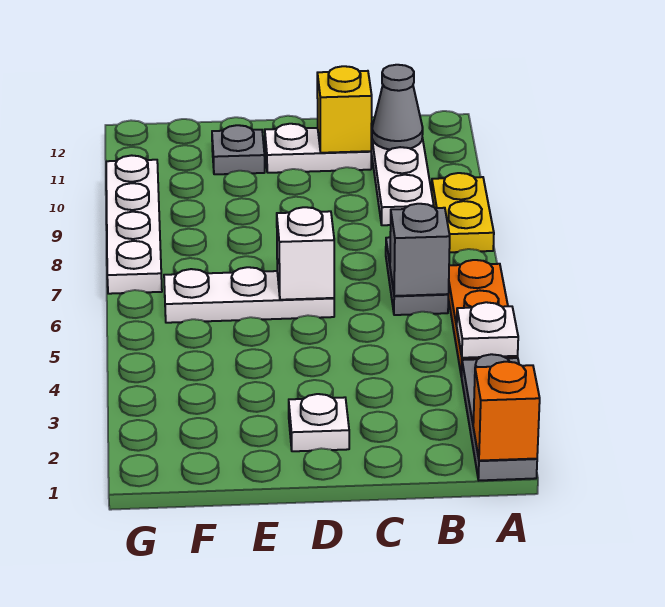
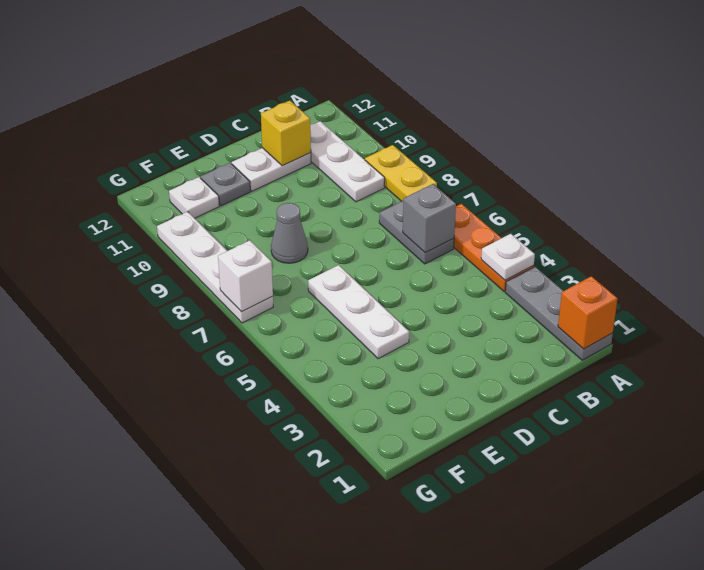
grey cone B11 level 2 -> grey cone E8 level 1
white plate D2 level 1 -> white plate F11 level 1
white plate D6:F6 level 1 -> white plate E4:E6 level 1
white brick D6 level 2 -> white brick G7 level 2

